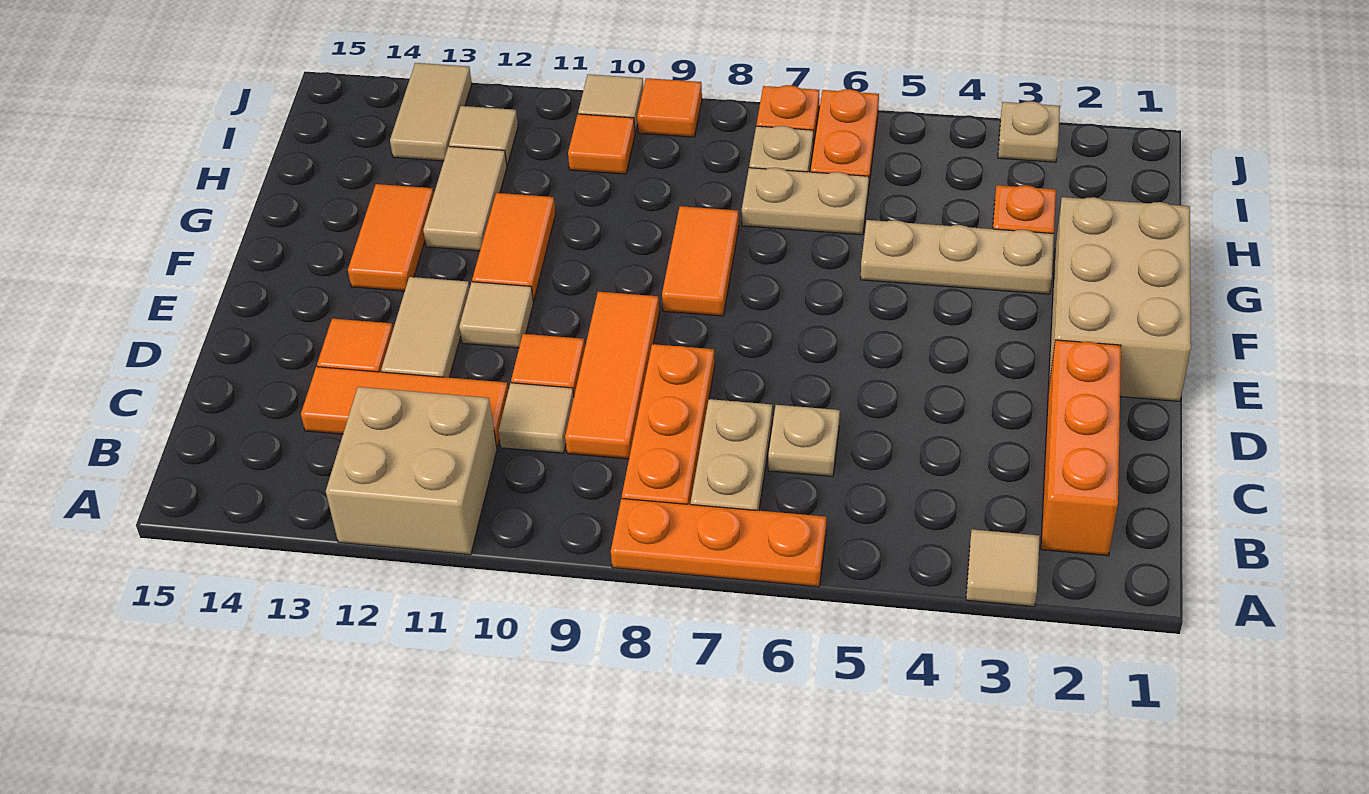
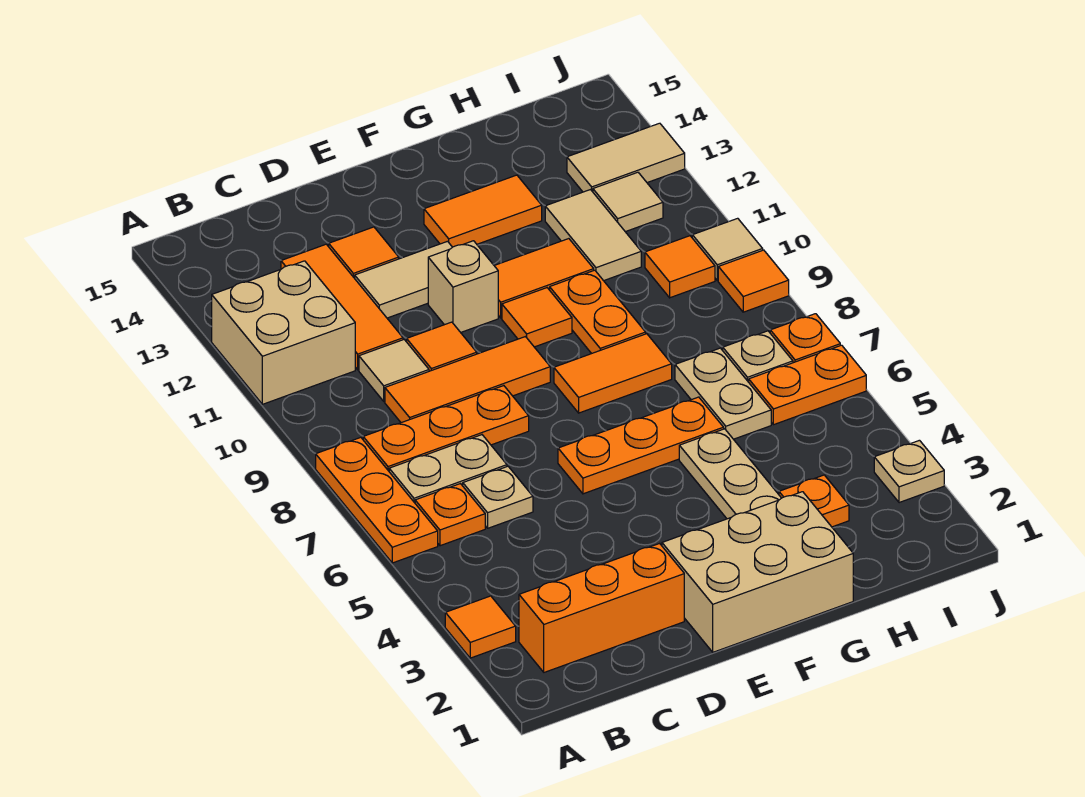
tan tile A3 level 1 -> orange tile A3 level 1
none -> orange plate B6 level 1
none -> orange plate E6:G6 level 1
tan tile E11 level 1 -> tan brick E11 level 1
none -> orange tile F10 level 1
none -> orange plate G9:G10 level 1
tan tile G12:H12 level 1 -> tan tile H11:H12 level 1

